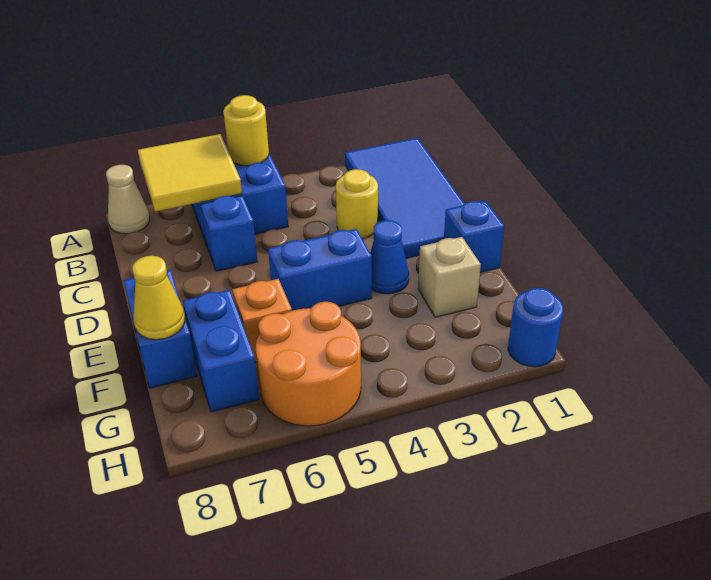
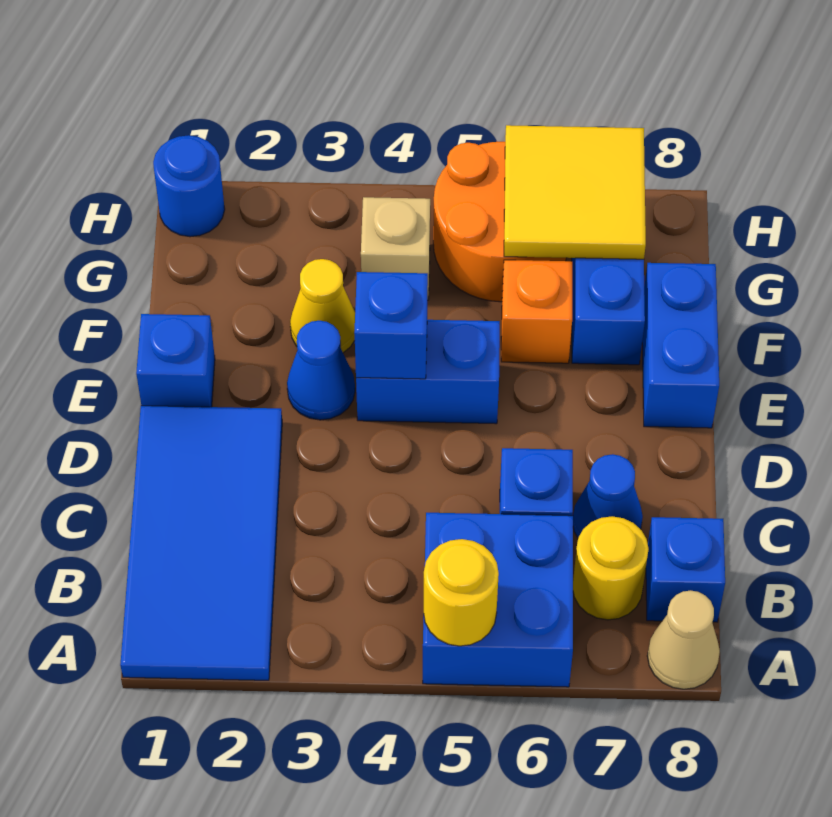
yellow tile A6:B7 level 2 -> yellow tile G6:H7 level 2
none -> blue brick B8 level 1
yellow round brick C3 level 1 -> yellow round brick B7 level 1
none -> blue cone C7 level 1
none -> blue brick E4 level 2
tan brick F2 level 1 -> tan brick G4 level 1
yellow cone F8 level 2 -> yellow cone F3 level 1

